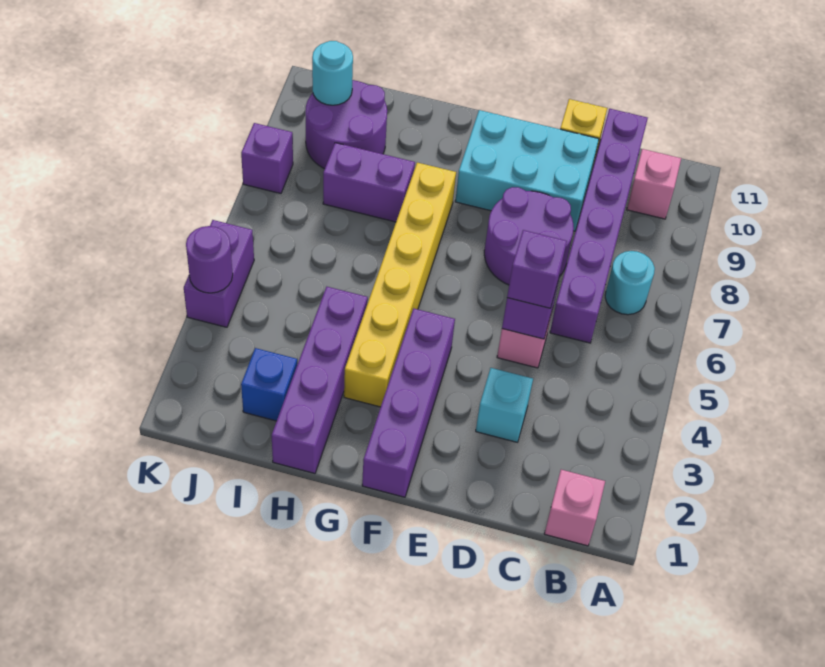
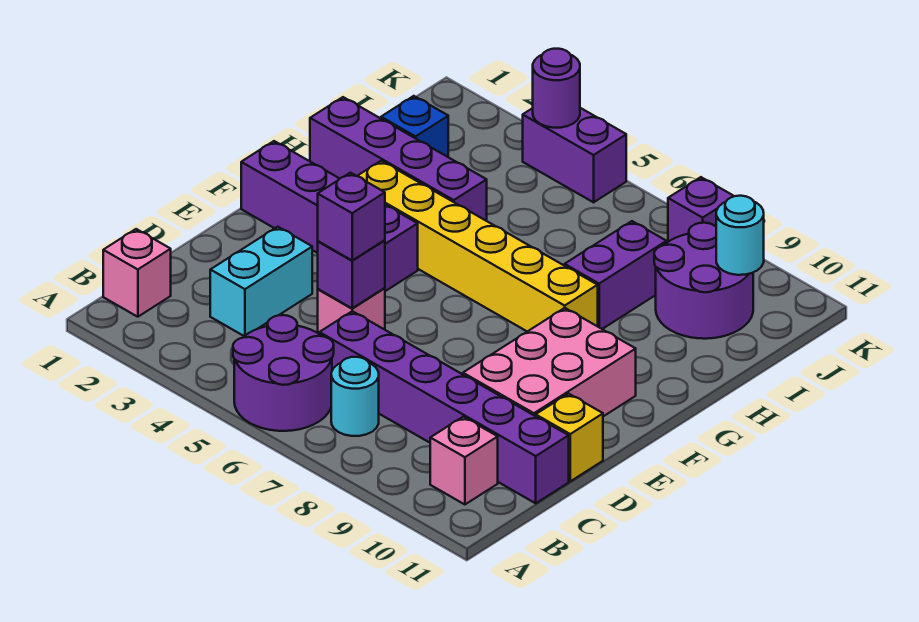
cyan brick D3 level 1 -> cyan brick C3:D3 level 1
purple round brick D7:E8 level 1 -> purple round brick A5:B6 level 1
cyan brick D9:F10 level 1 -> pink brick D9:F10 level 1

